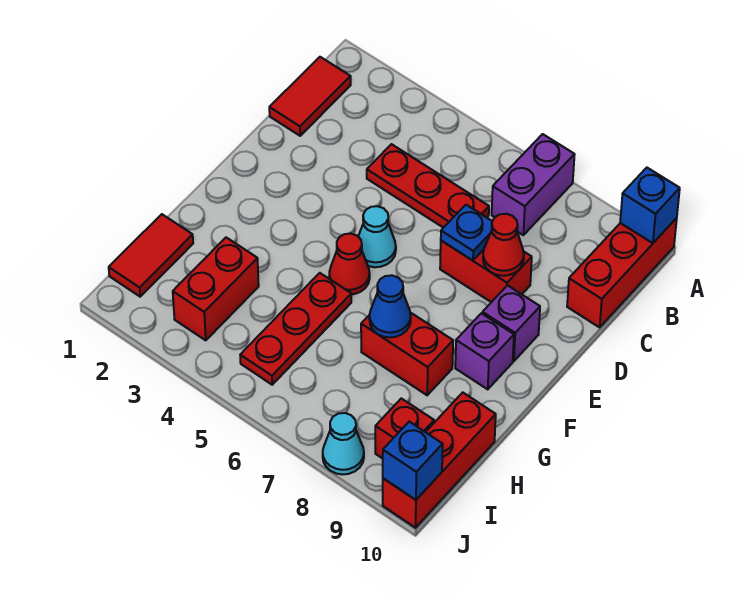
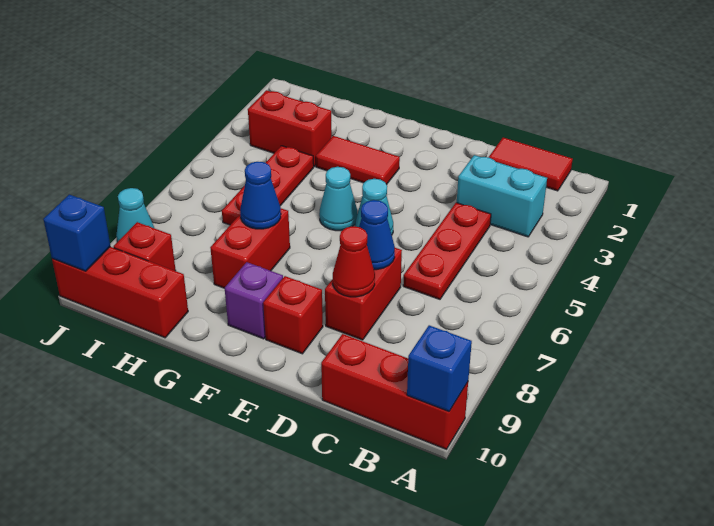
purple brick A7:B7 level 1 -> none
none -> cyan brick B3:C3 level 1
blue plate D7 level 2 -> blue cone D7 level 2
purple brick E9 level 1 -> red brick E9 level 1
red cone F5 level 1 -> cyan cone F5 level 1
red plate G5:I5 level 1 -> red plate H4:H6 level 1
red tile H1:I1 level 1 -> red tile F3:G3 level 1

